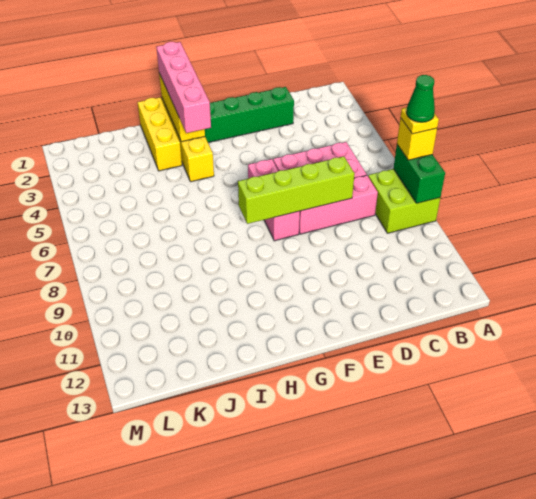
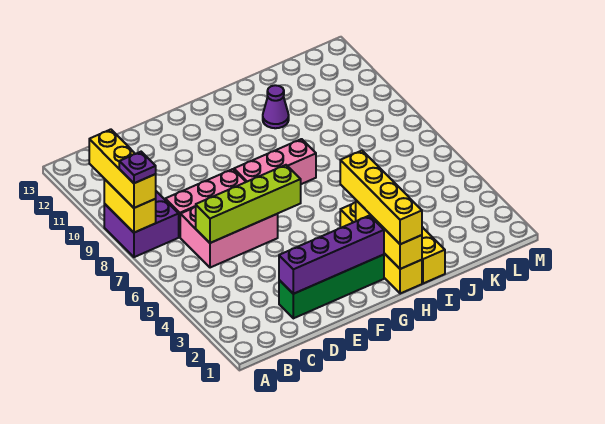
lime brick A8:B9 level 1 -> purple brick A8:B9 level 1
green brick A8:A9 level 2 -> yellow brick A8:A9 level 2
yellow brick A8 level 3 -> yellow brick A8:A10 level 3
yellow plate A8 level 4 -> purple plate A8 level 4
green cone A8 level 5 -> none
none -> purple brick D2:G2 level 2
lime brick D8:G8 level 2 -> lime brick C6:F6 level 2
pink brick F6:F8 level 1 -> pink brick F8:H8 level 1
pink brick H1:H4 level 3 -> yellow brick H1:H4 level 3
none -> purple cone I11 level 1

